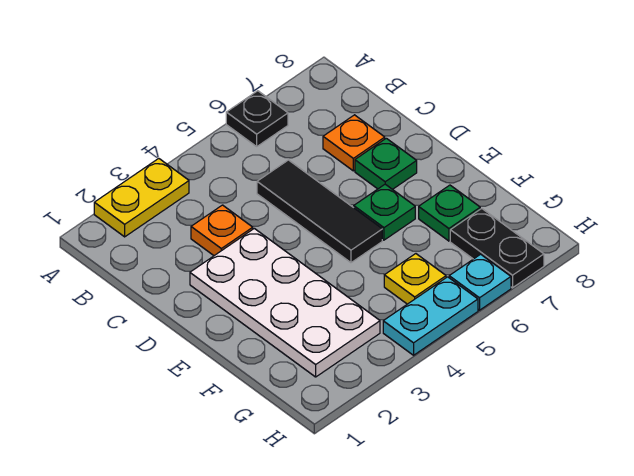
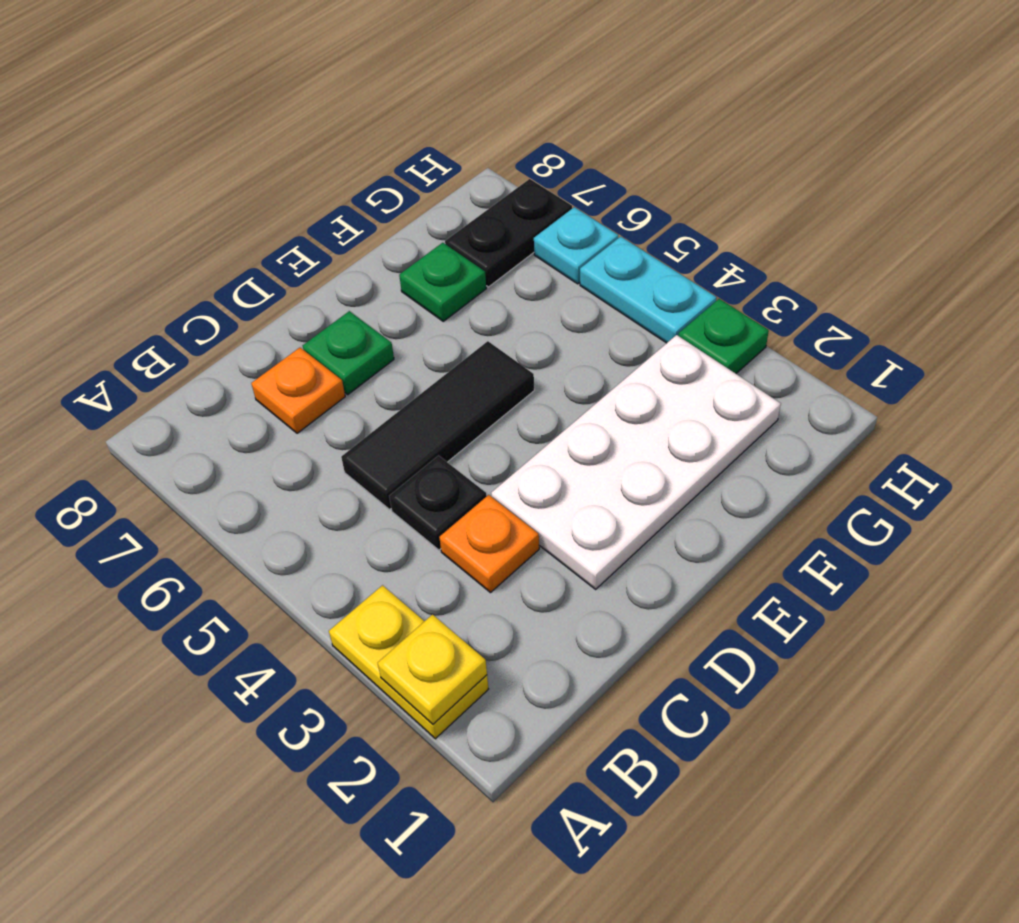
black plate A6 level 1 -> black plate C4 level 1
green plate E6 level 1 -> green plate H3 level 1
yellow plate G5 level 1 -> yellow plate A2 level 2

